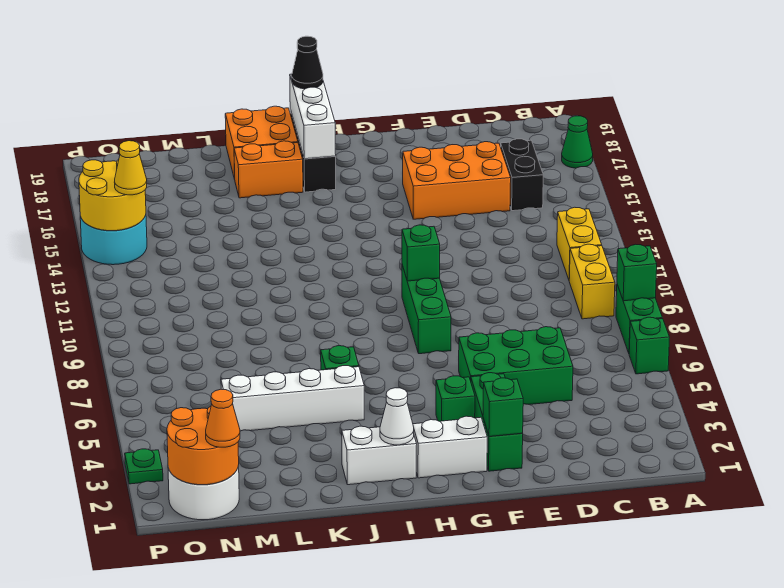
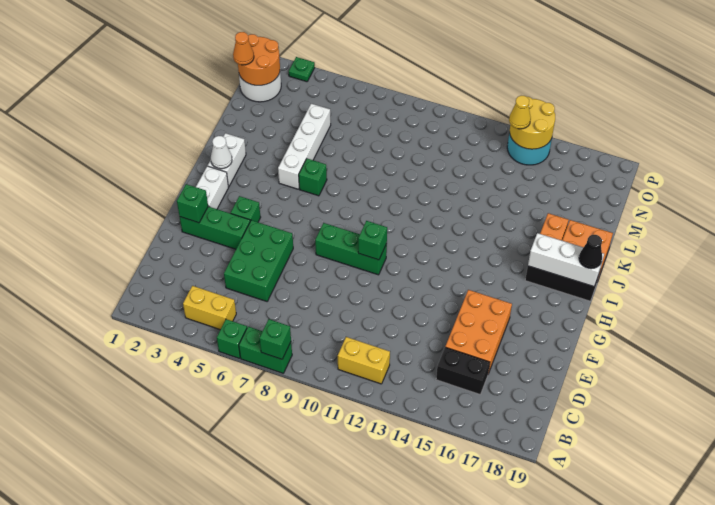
green cone A17 level 1 -> none
yellow brick B9:B10 level 1 -> yellow brick B4:B5 level 1

